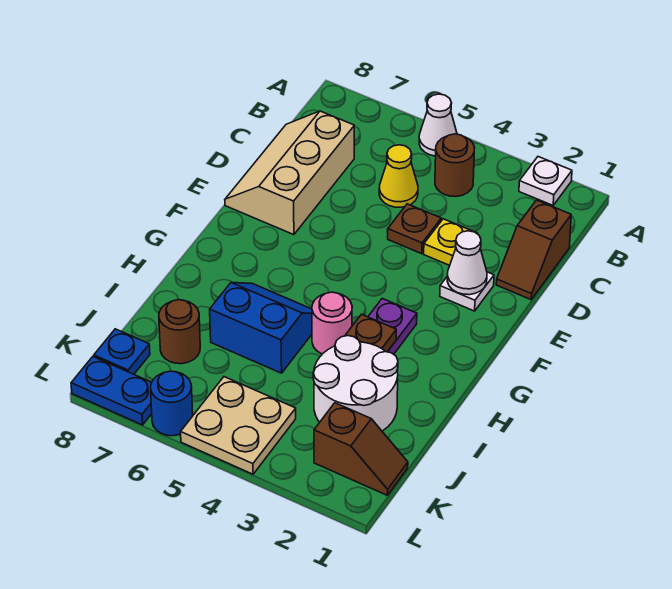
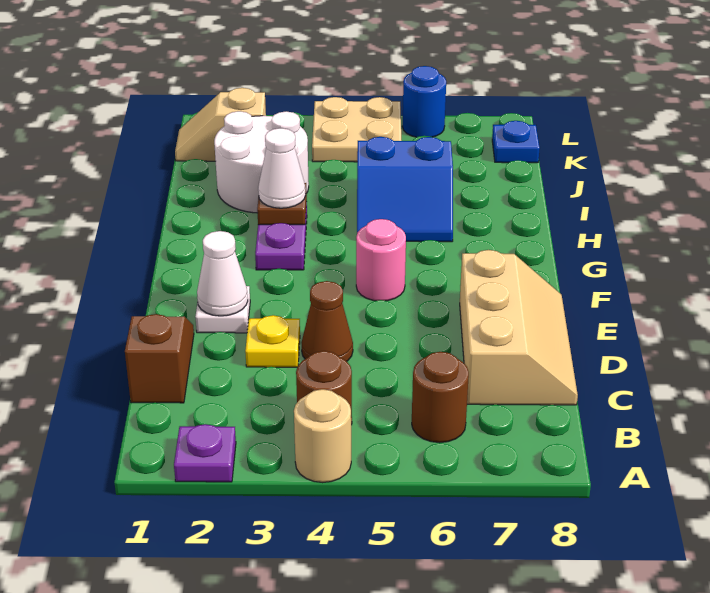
white plate A2 level 1 -> purple plate A2 level 1
none -> tan round brick A4 level 1
white cone A5 level 1 -> white cone H3 level 3
yellow cone C5 level 1 -> none
brown plate D4 level 1 -> brown cone D4 level 1
pink round brick H4 level 1 -> pink round brick F5 level 1
brown round brick J7 level 1 -> brown round brick B6 level 1
brown slope K1:K2 level 1 top 2 -> tan slope K1:K2 level 1 top 2
blue plate L7:L8 level 1 -> none

